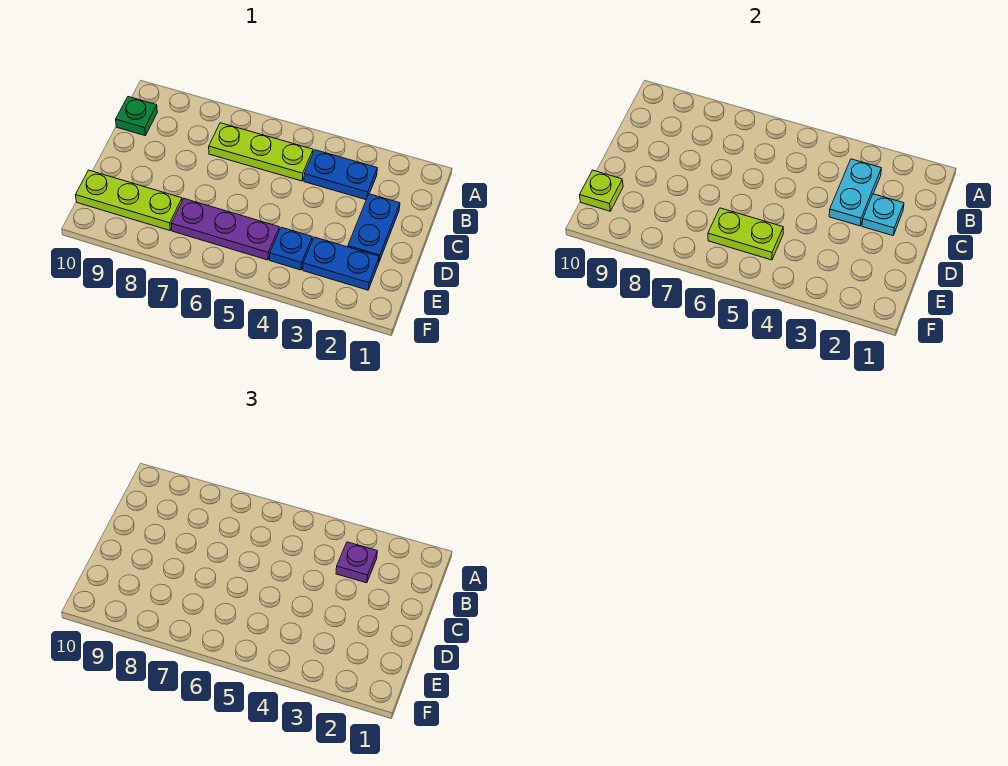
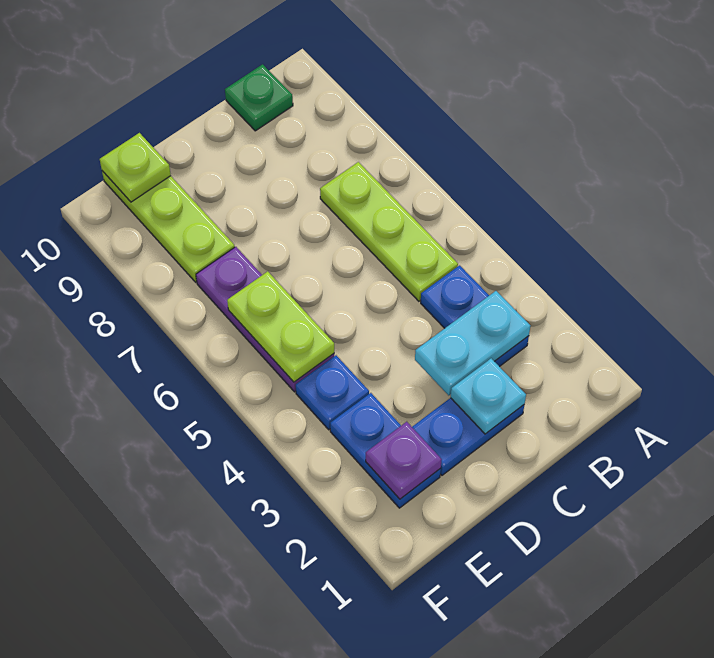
purple plate B3 level 3 -> purple plate E2 level 2

